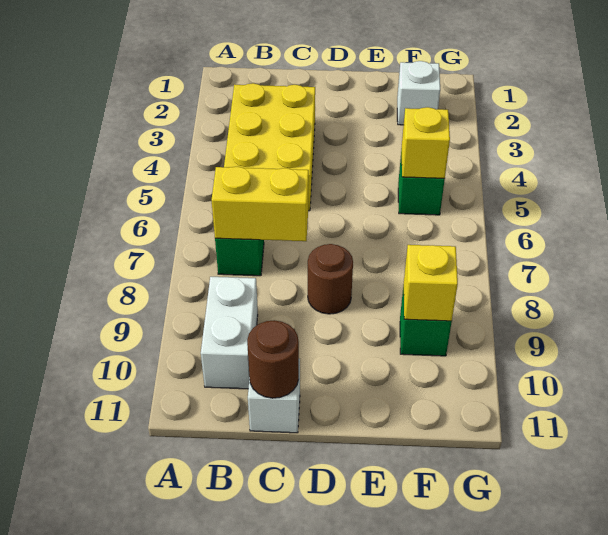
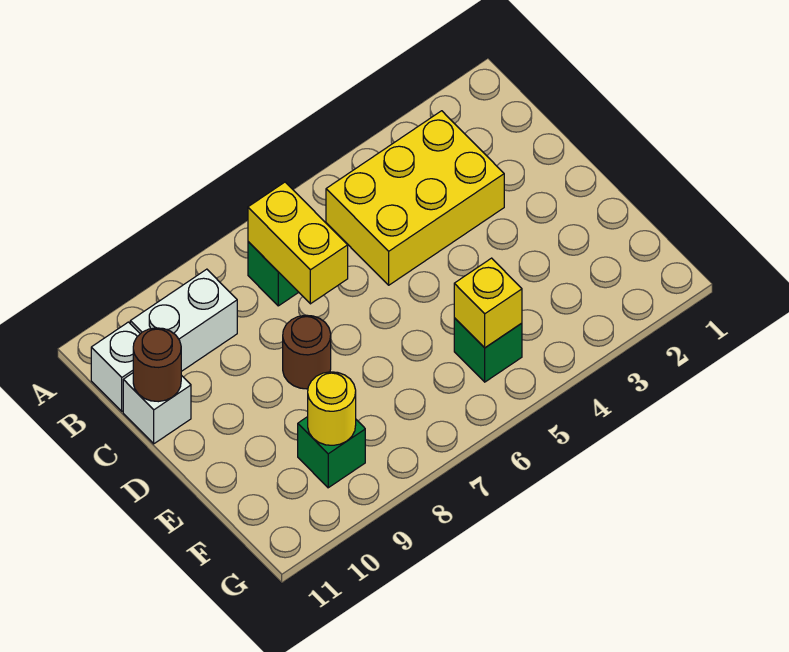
white brick F2 level 1 -> white brick B11 level 1
yellow brick F9 level 2 -> yellow round brick F9 level 2

